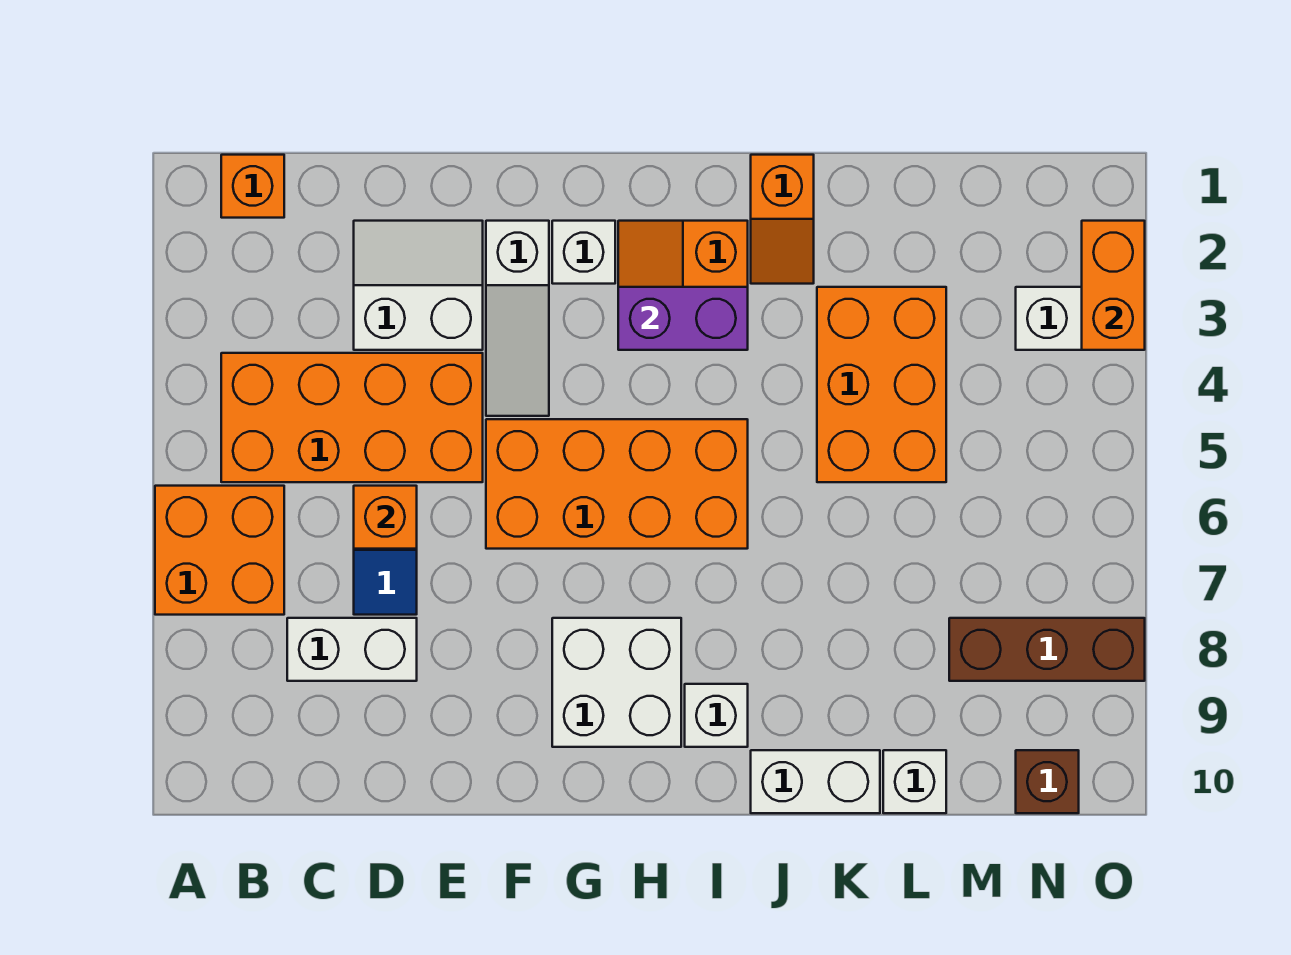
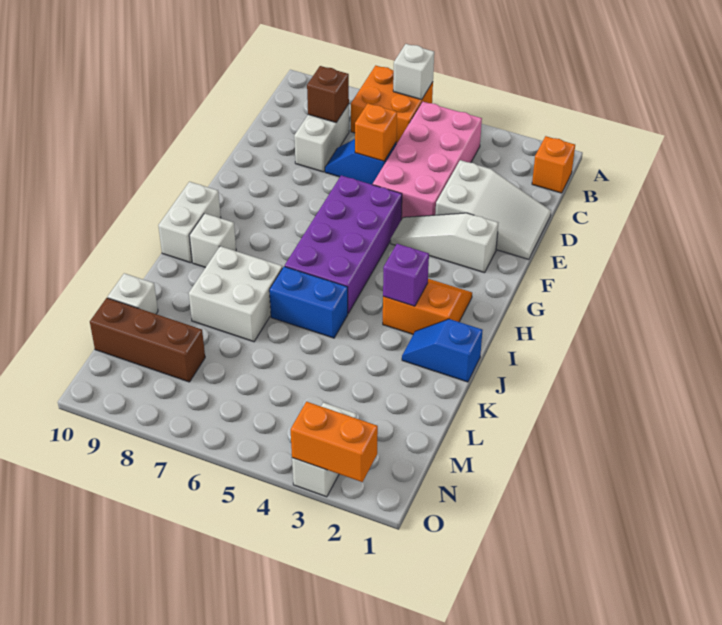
orange brick B4:E5 level 1 -> pink brick B4:E5 level 1
white slope D2:E3 level 1 top 3 -> white slope D1:E3 level 1 top 3
orange brick F5:I6 level 1 -> purple brick F5:I6 level 1
white brick G2 level 1 -> white brick A6 level 2
white brick G8:H9 level 1 -> white brick J7:K8 level 1
purple brick H3:I3 level 2 -> purple brick I3 level 2
orange slope J1:J2 level 1 top 1 -> blue slope J1:J2 level 1 top 1
none -> blue brick J5:J6 level 1
white brick J10:K10 level 1 -> white brick H10:I10 level 1
orange brick K3:L5 level 1 -> none
brown brick M8:O8 level 1 -> brown brick M8:M10 level 1
brown brick N10 level 1 -> brown brick C8 level 2

